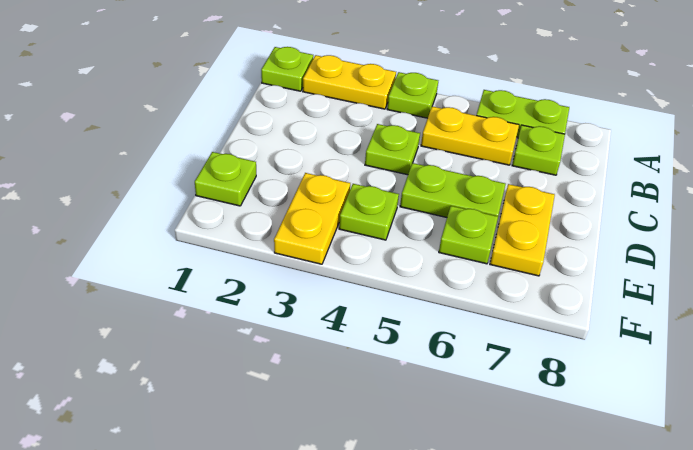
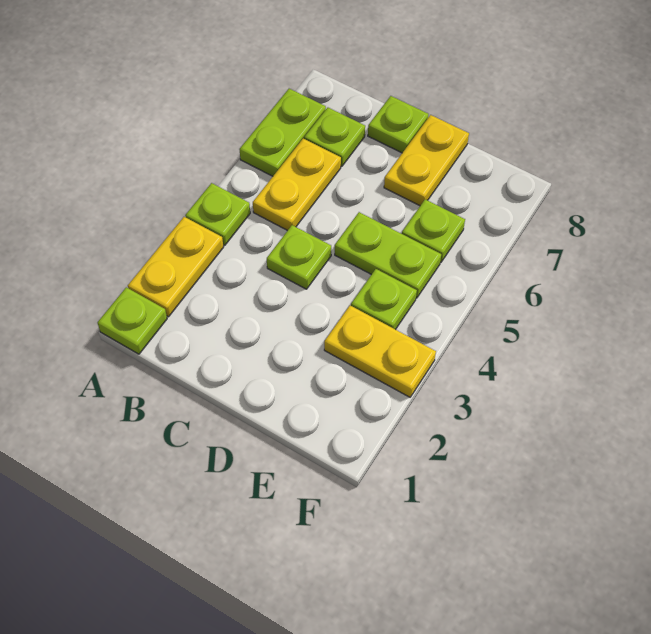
lime plate D5:D6 level 1 -> lime plate D5:E5 level 1
yellow plate D7:E7 level 1 -> yellow plate D7:D8 level 1
lime plate E1 level 1 -> lime plate C8 level 1

